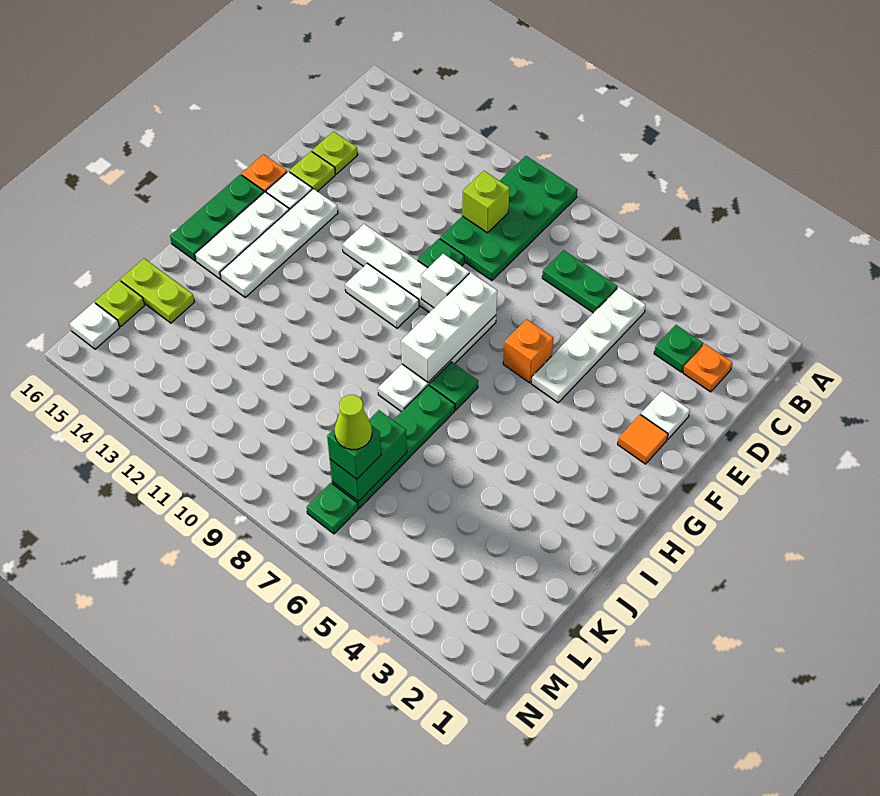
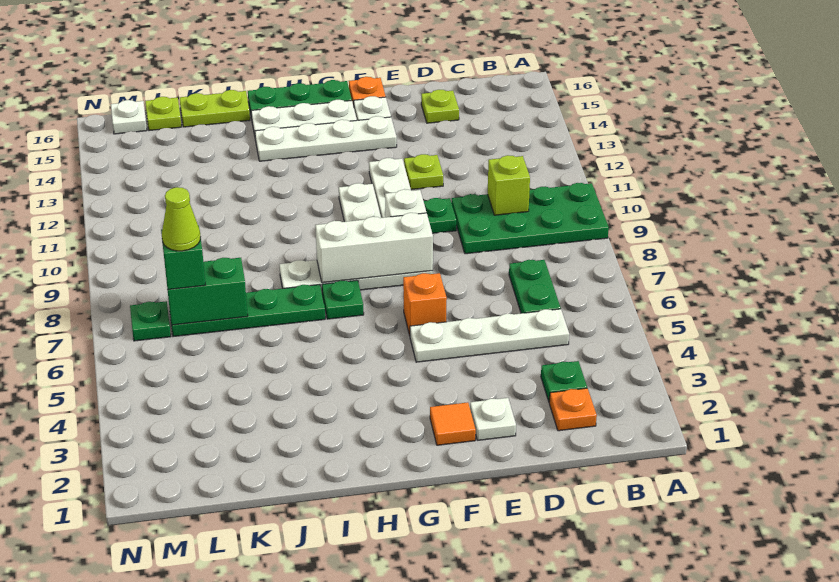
lime plate E15 level 1 -> lime plate E12 level 1
lime plate K15:K16 level 1 -> lime plate J16:K16 level 1

